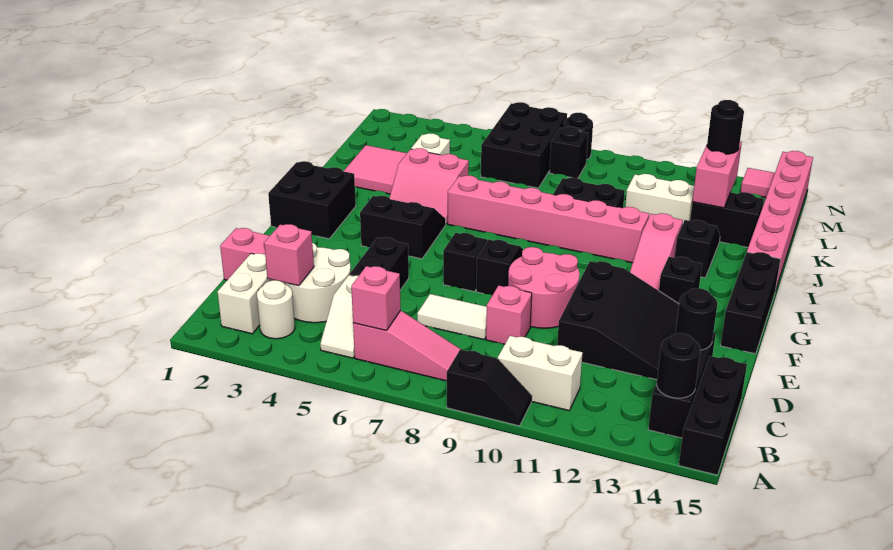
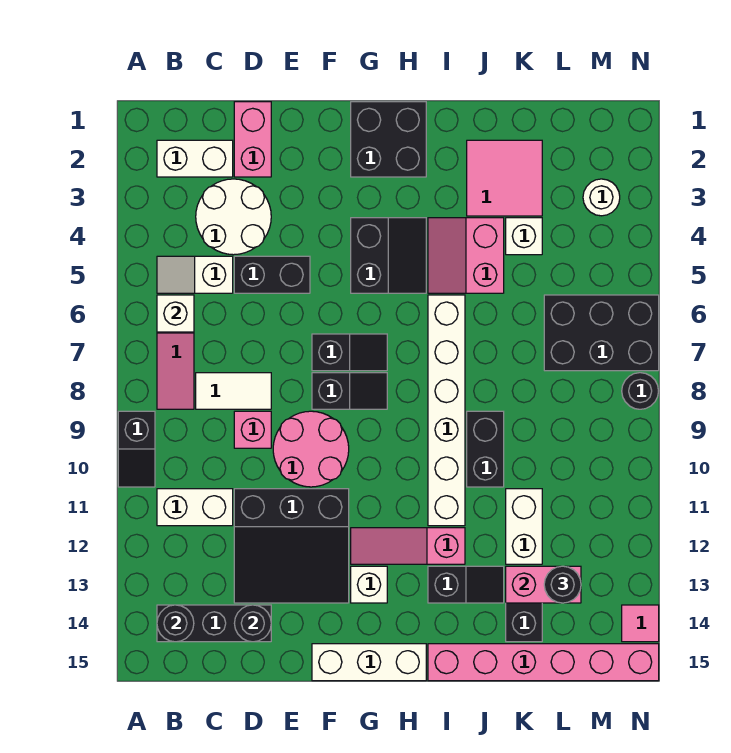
black brick A15:C15 level 1 -> none
white round brick B3 level 1 -> white round brick M3 level 1
pink brick B6 level 2 -> white brick B6 level 2
white brick B10:B11 level 1 -> white brick B11:C11 level 1
pink brick C3 level 2 -> none
white tile D7:D8 level 1 -> white tile C8:D8 level 1
black brick F15:H15 level 1 -> white brick F15:H15 level 1
black brick G13 level 1 -> white brick G13 level 1
pink brick I6:I11 level 1 -> white brick I6:I11 level 1
black brick M8 level 1 -> none

